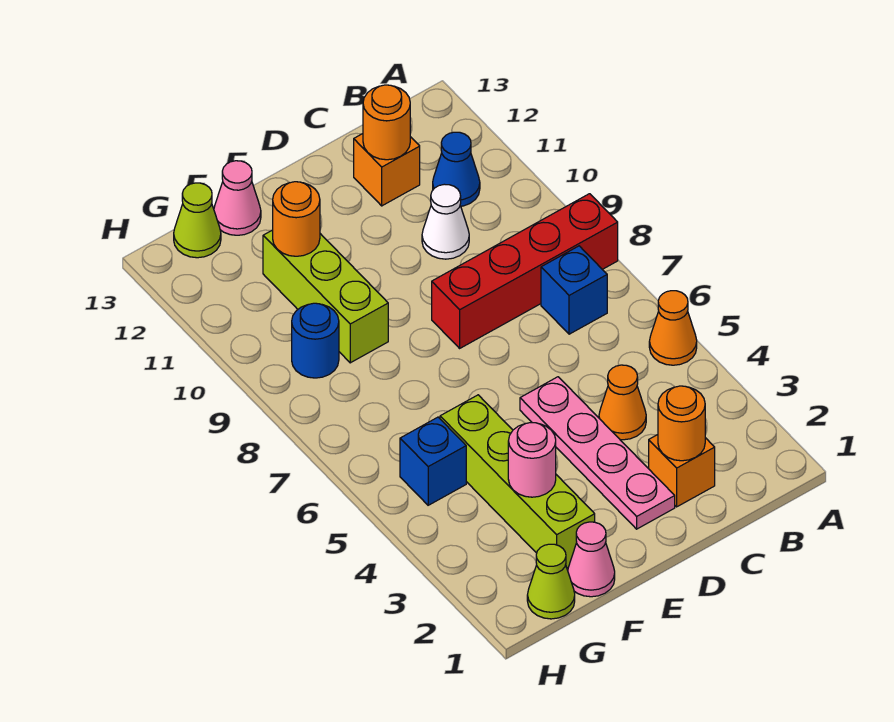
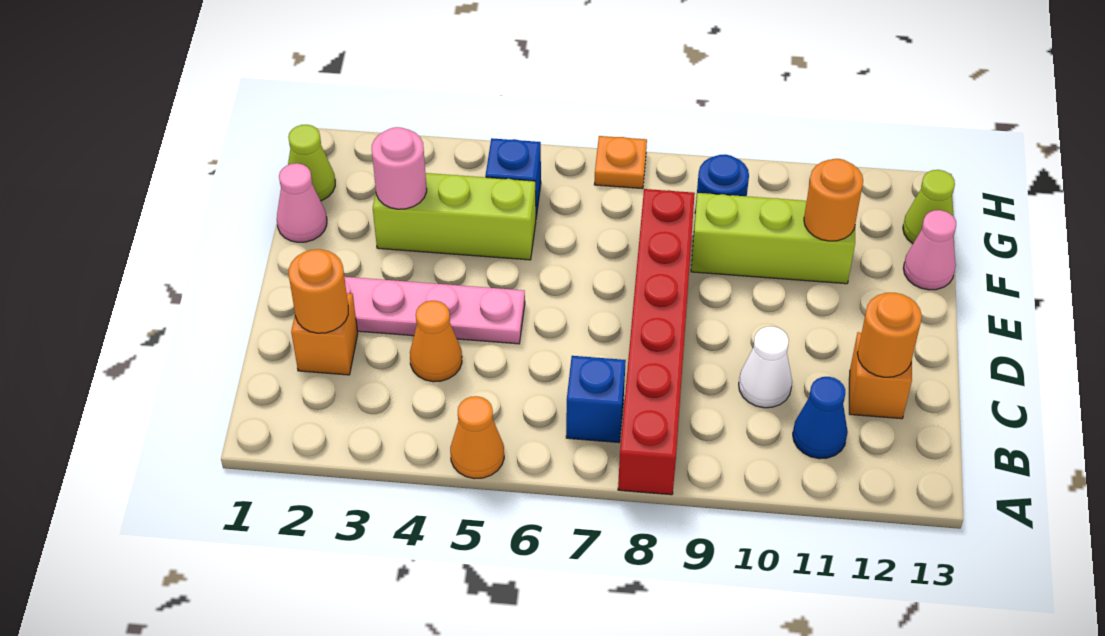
red brick A8:D8 level 1 -> red brick A8:F8 level 1
lime brick F2:F5 level 1 -> lime brick F3:F5 level 1
none -> orange plate H7 level 1

